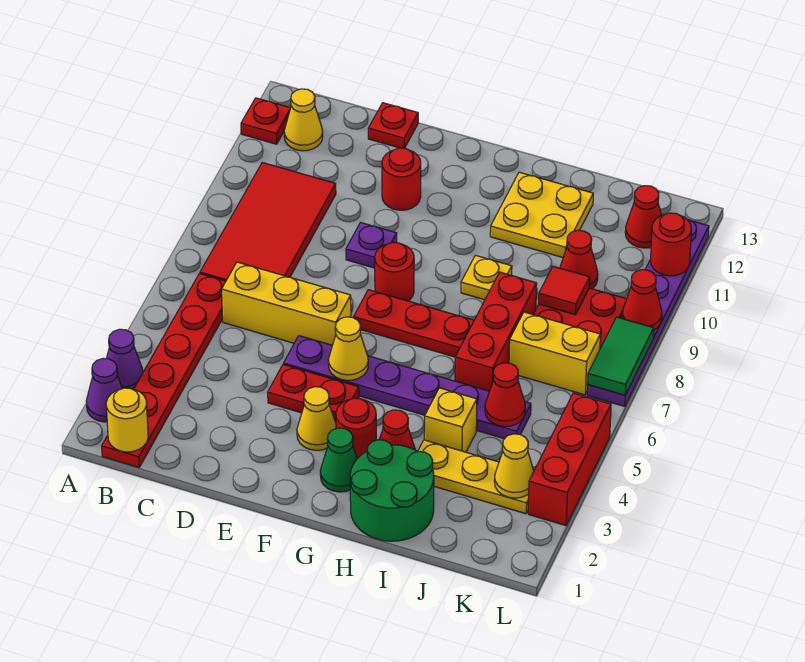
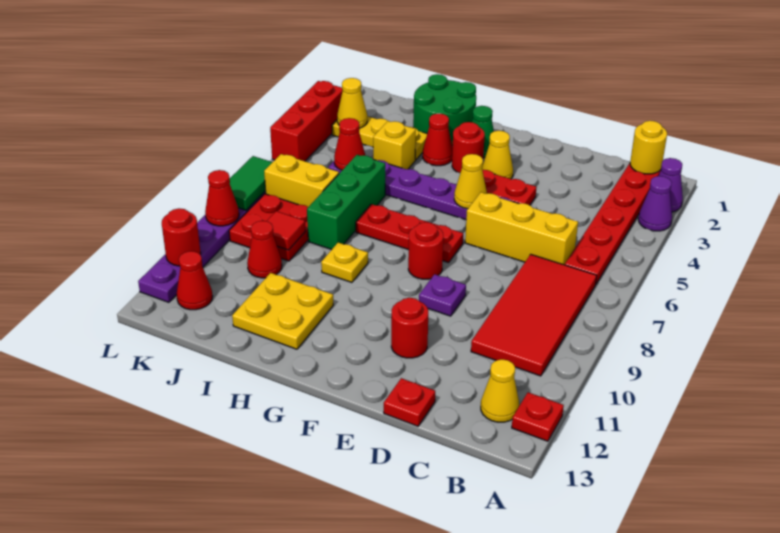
red brick I6:I8 level 1 -> green brick I6:I8 level 1

